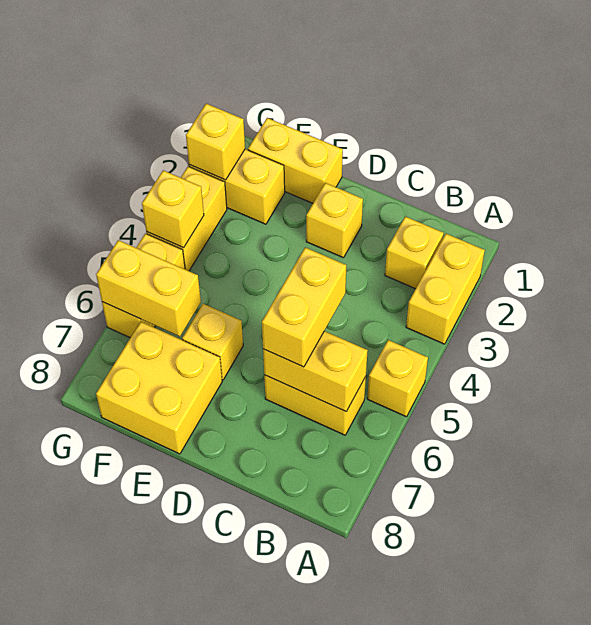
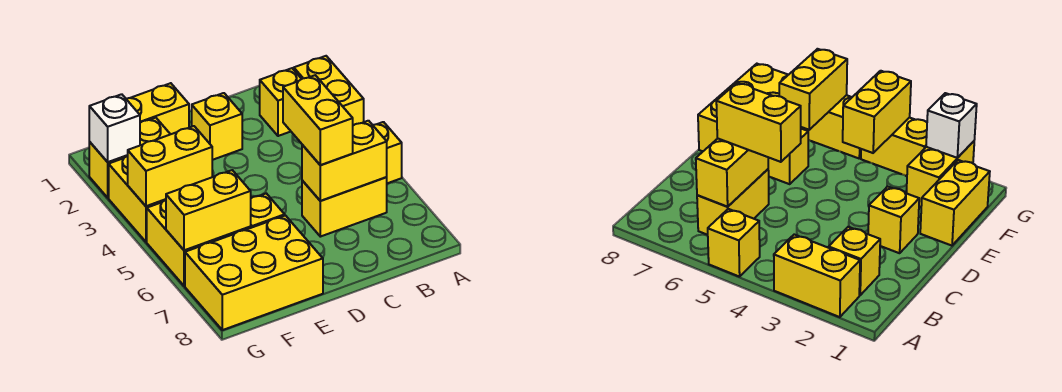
yellow brick E7:F8 level 1 -> yellow brick E7:G8 level 1
yellow brick G2 level 2 -> white brick G2 level 2
yellow brick G4 level 2 -> yellow brick F4:G4 level 2

